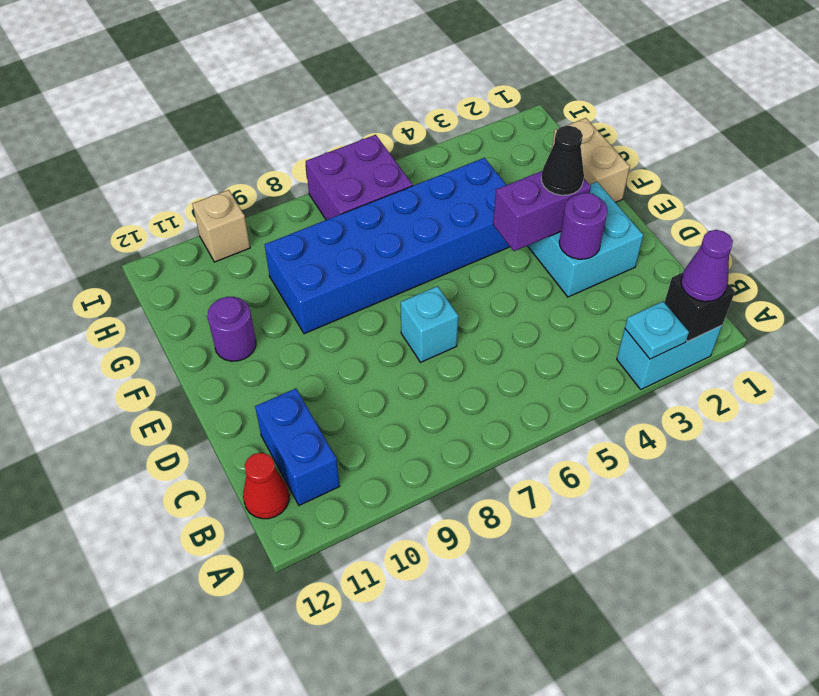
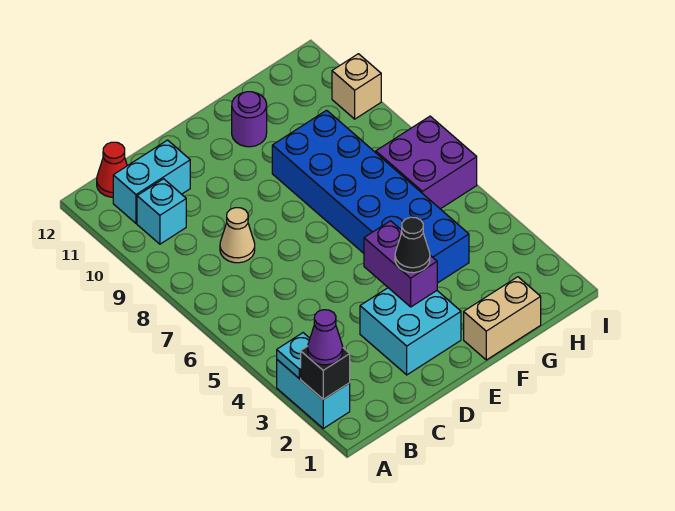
blue brick B11:C11 level 1 -> cyan brick B11:C11 level 1
none -> tan cone C8 level 1
purple round brick D3 level 2 -> none
cyan brick D7 level 1 -> cyan brick B10 level 1

